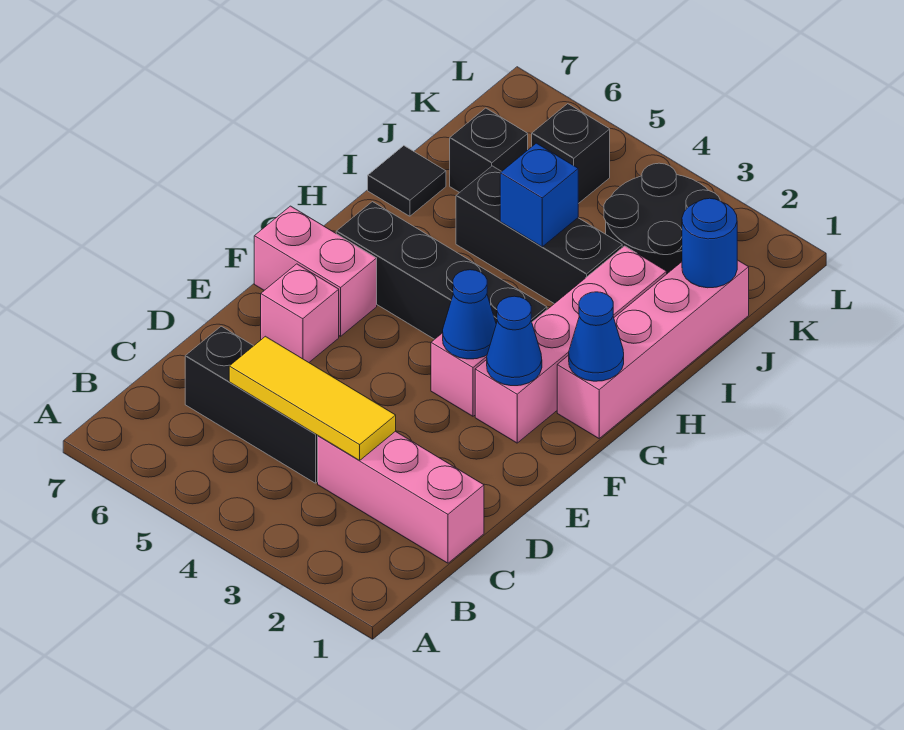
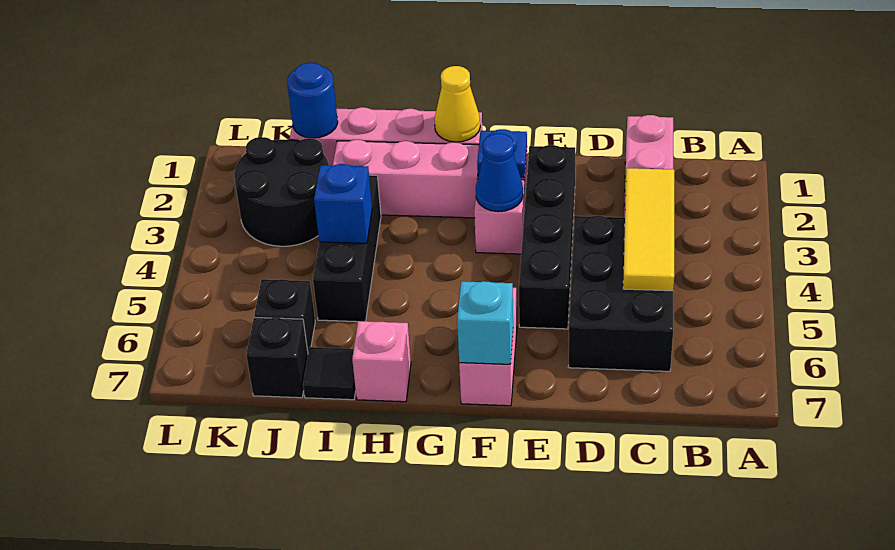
black brick C4:C6 level 1 -> black brick C4:D6 level 1
pink brick E6 level 1 -> pink brick H7 level 1
blue cone F2 level 2 -> blue plate F2 level 2
none -> cyan brick F7 level 2
blue cone G1 level 2 -> yellow cone G1 level 2
black brick G3:G6 level 1 -> black brick E2:E5 level 1
black brick K5 level 1 -> black brick J7 level 1

